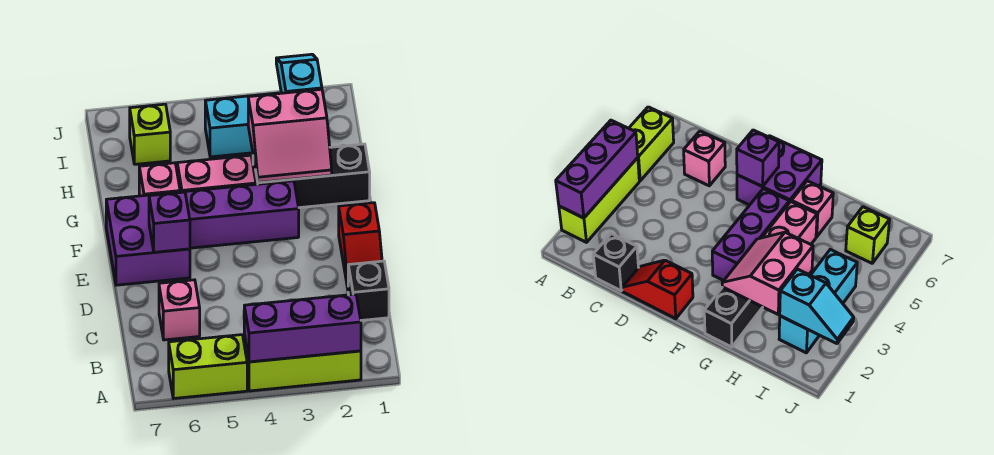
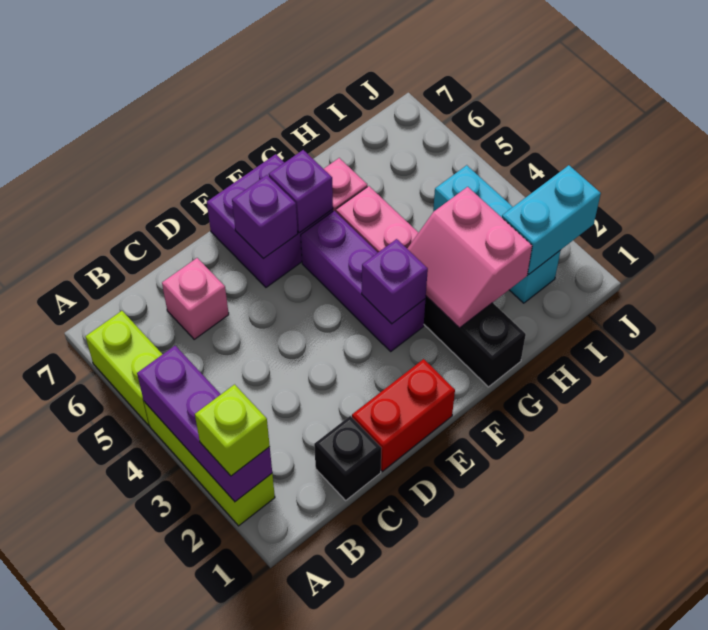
red slope D1:E1 level 1 top E -> red brick D1:E1 level 1
none -> purple brick F3 level 2
none -> purple brick F6 level 2
cyan slope I2:J2 level 2 top I -> cyan brick I2:J2 level 2
lime brick I6 level 1 -> lime brick A2 level 3

